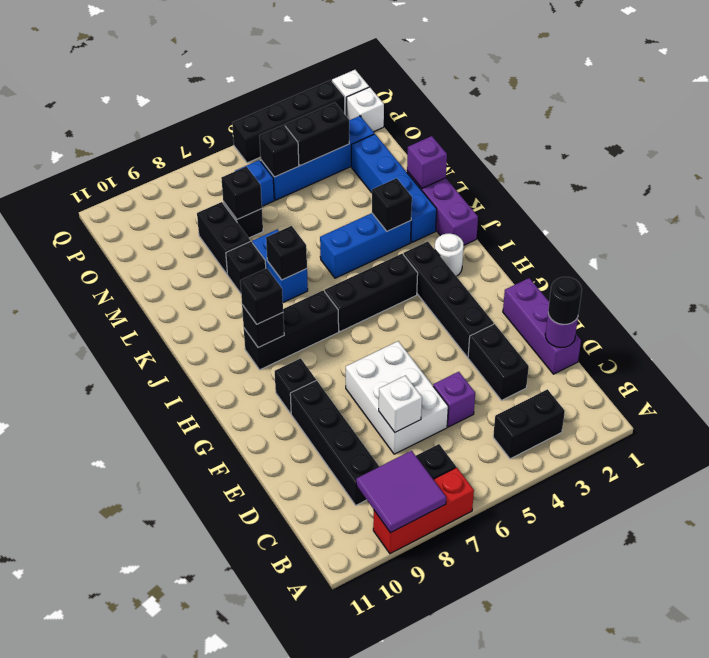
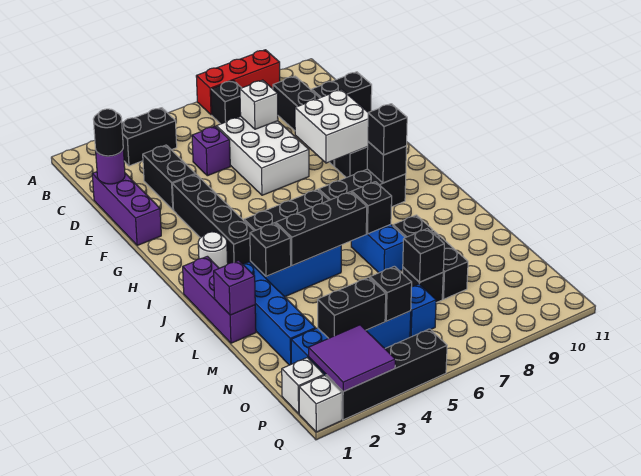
purple tile A8:B9 level 2 -> purple tile P2:Q3 level 2
none -> black brick D10:D11 level 1
none -> white brick F8:G9 level 2
none -> black brick K4:K6 level 2

